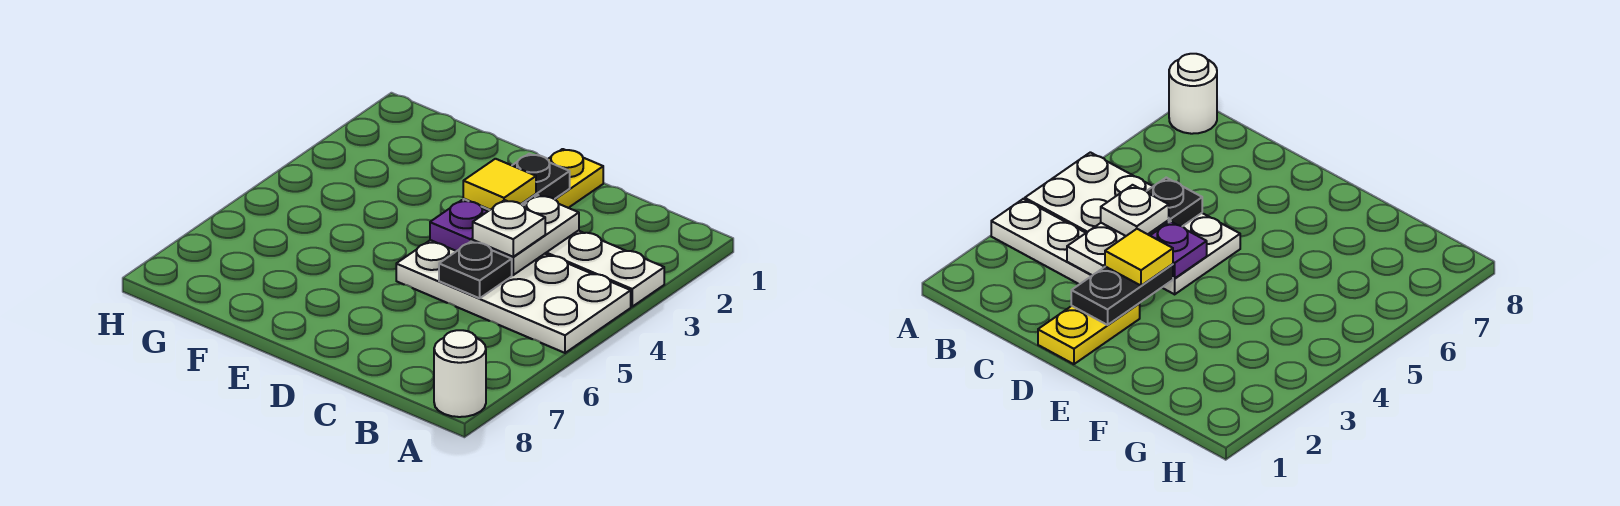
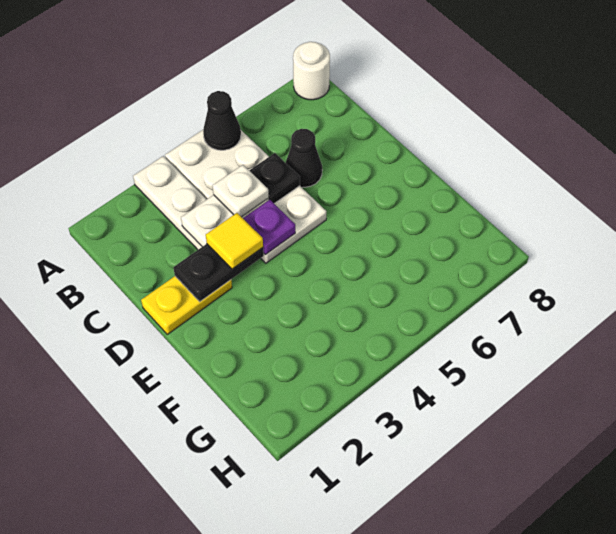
none -> black cone A5 level 2
none -> black cone C6 level 1

